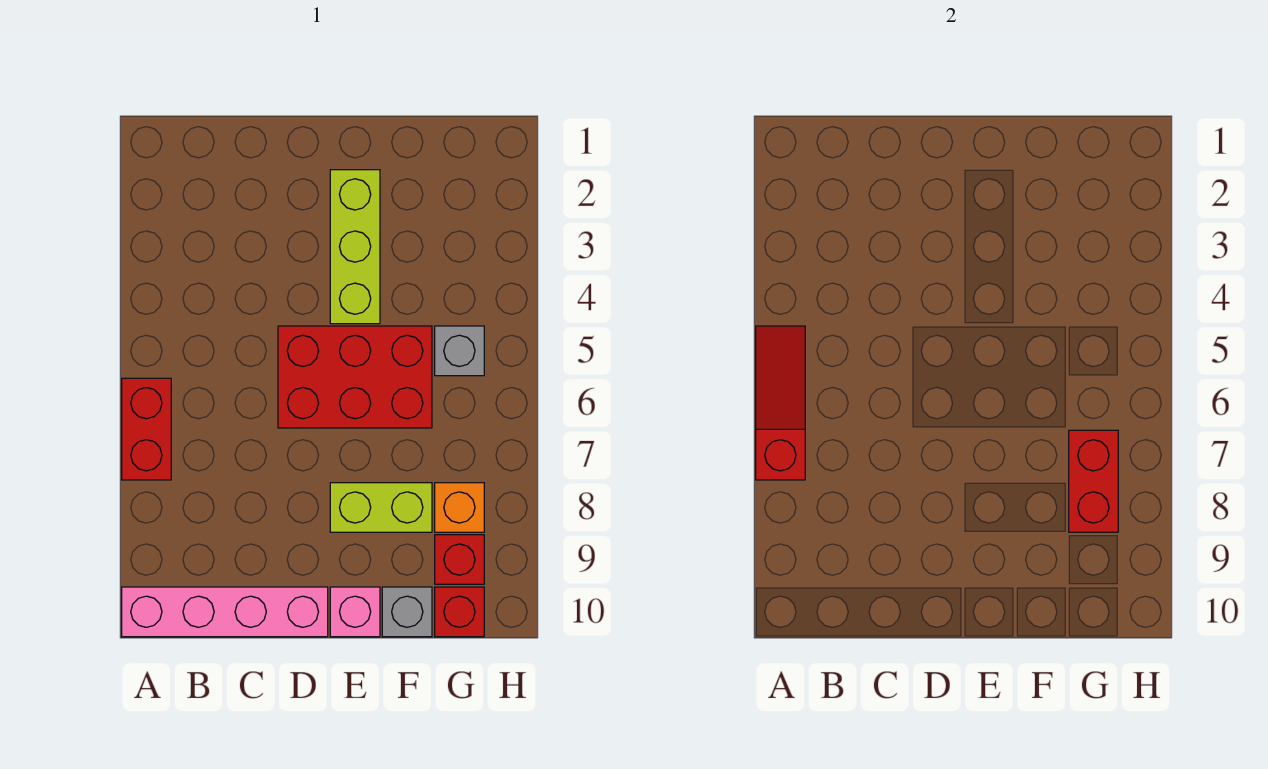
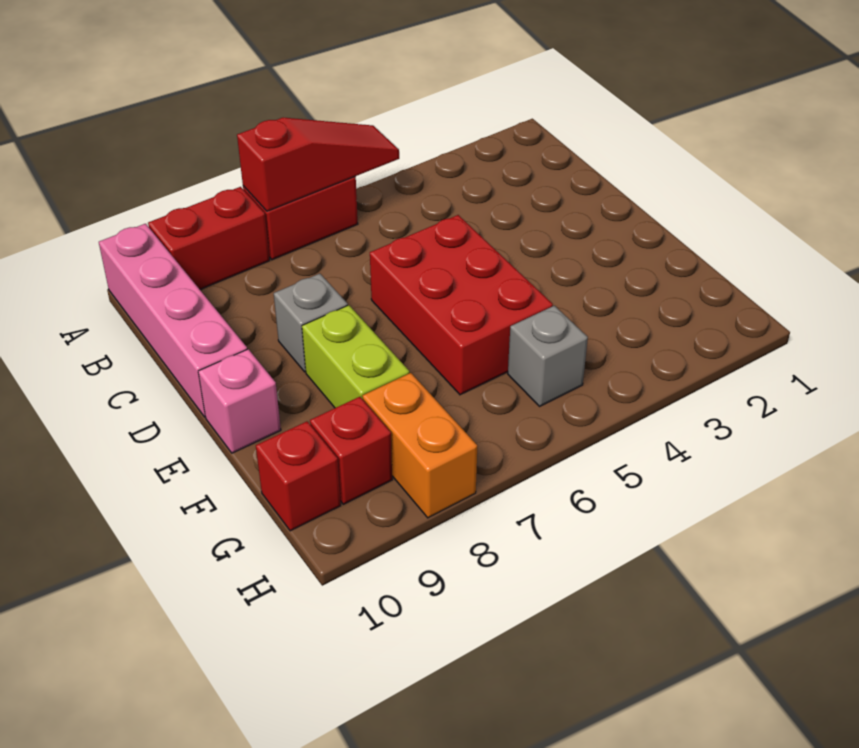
lime brick E2:E4 level 1 -> none
grey brick F10 level 1 -> grey brick D8 level 1
red brick G7:G8 level 2 -> red brick A8:A9 level 1
orange brick G8 level 1 -> orange brick G8:H8 level 1

